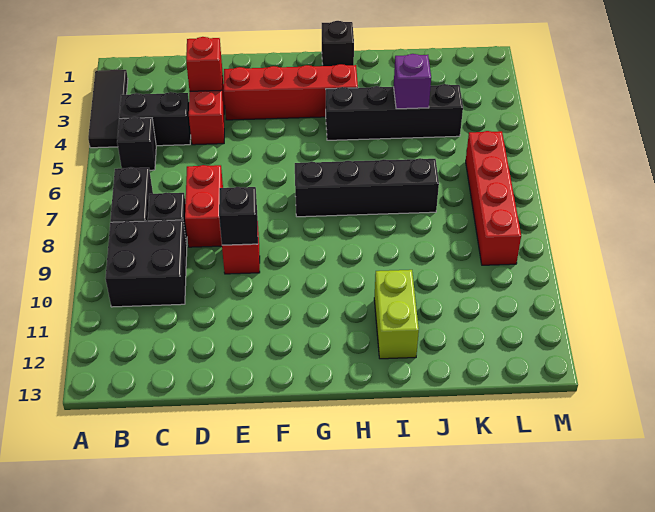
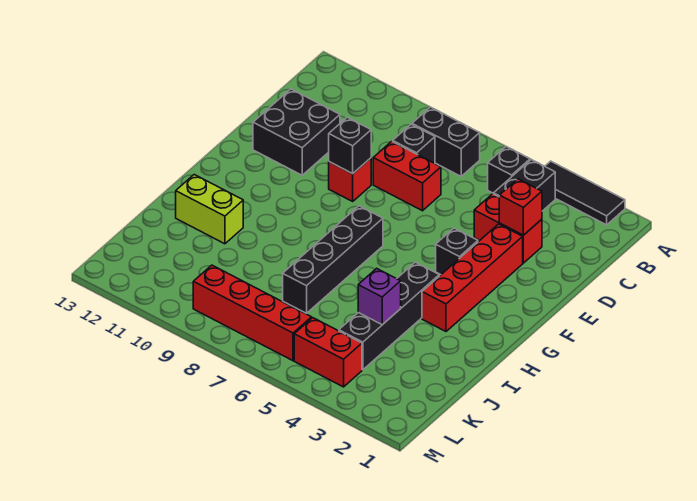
black brick B9:C10 level 1 -> black brick D11:E12 level 1
black brick H1 level 1 -> black brick F4 level 1
none -> red brick L4:L5 level 1

